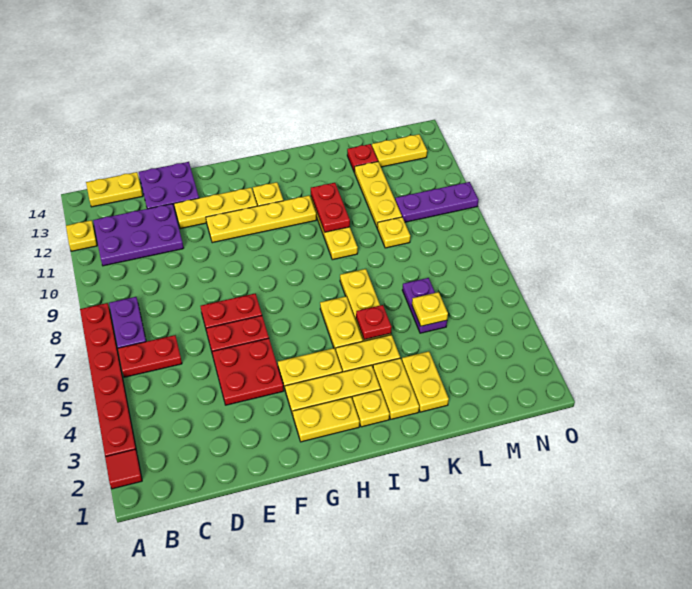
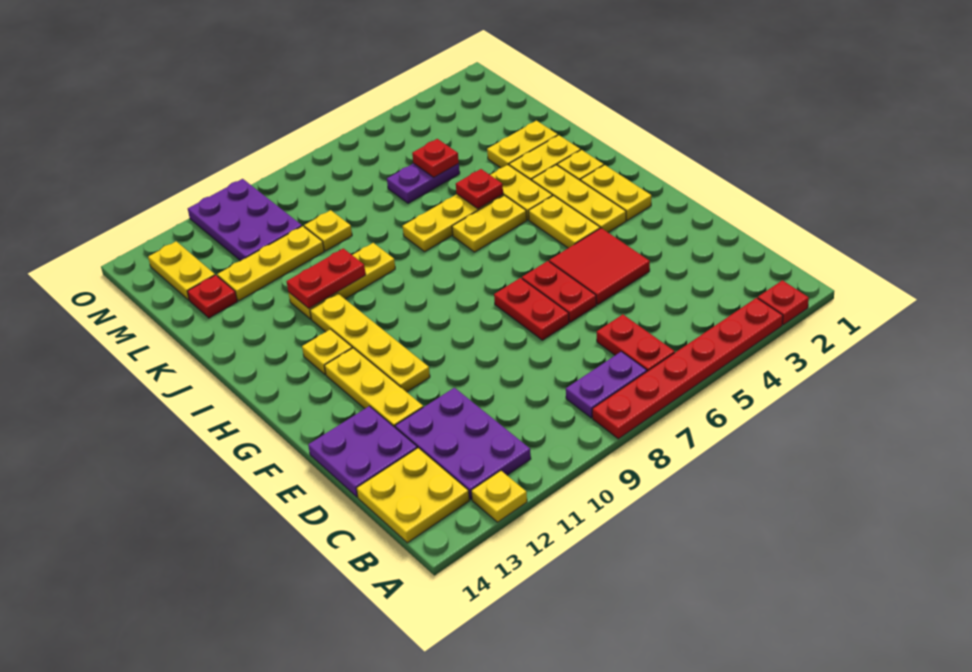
red tile A2 level 1 -> red plate A2 level 1
yellow plate B14:C14 level 1 -> yellow plate B13:C14 level 1
red plate E4:F5 level 1 -> red tile E4:F5 level 1
yellow plate L5 level 2 -> red plate L5 level 2
purple plate M10:O10 level 1 -> purple plate M10:O11 level 1

